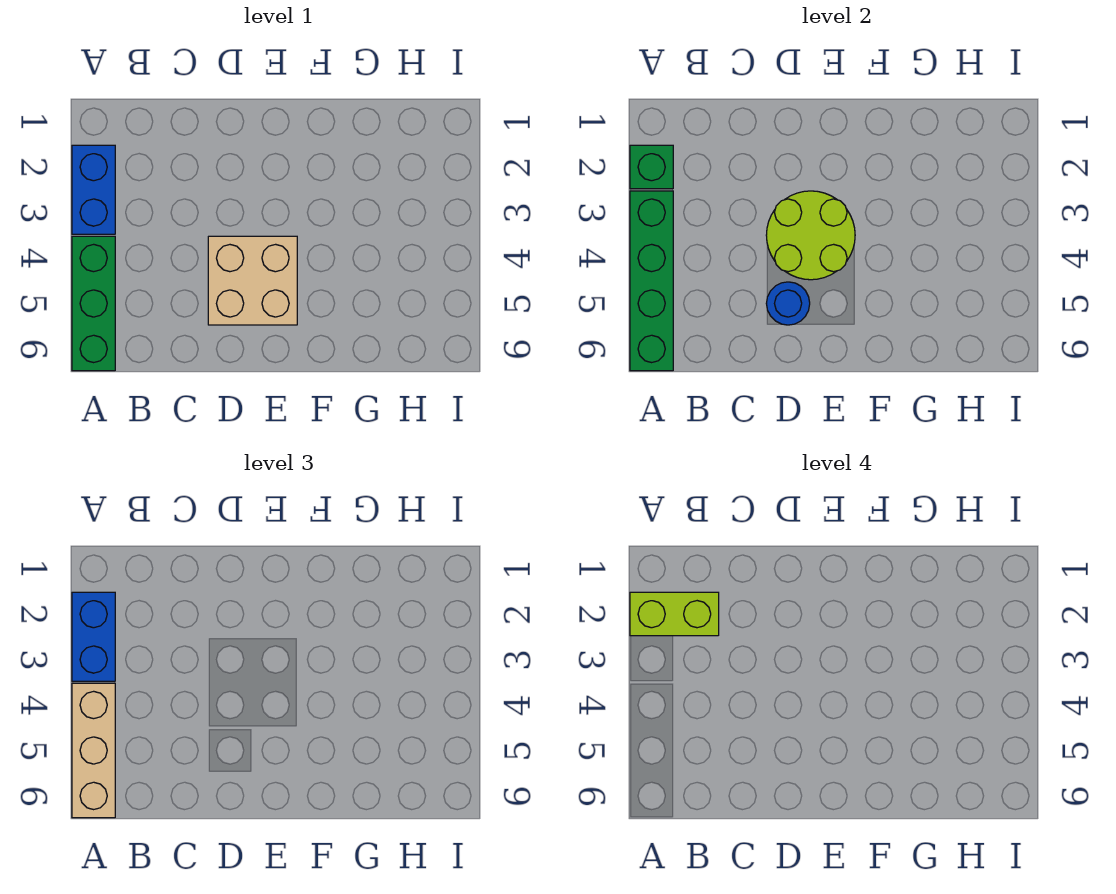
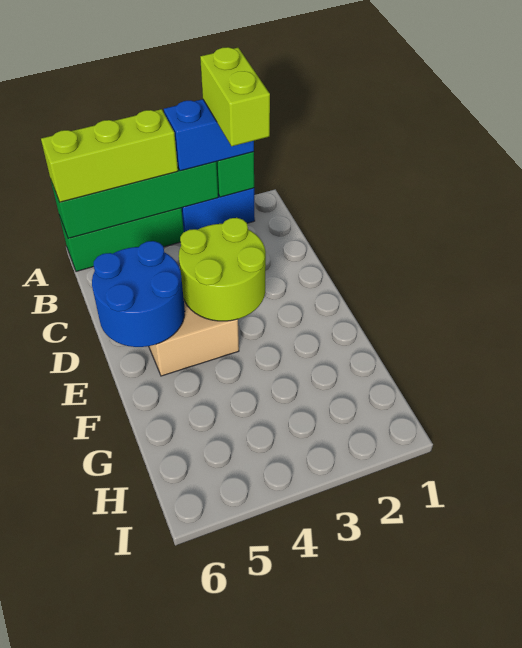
tan brick A4:A6 level 3 -> lime brick A4:A6 level 3
blue round brick D5 level 2 -> blue round brick D5:E6 level 2

